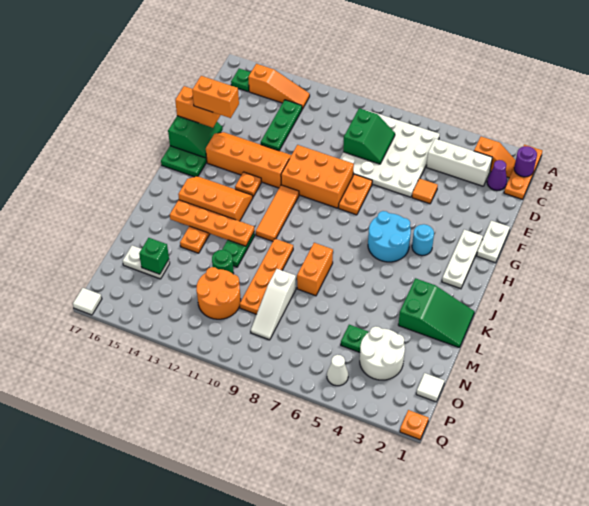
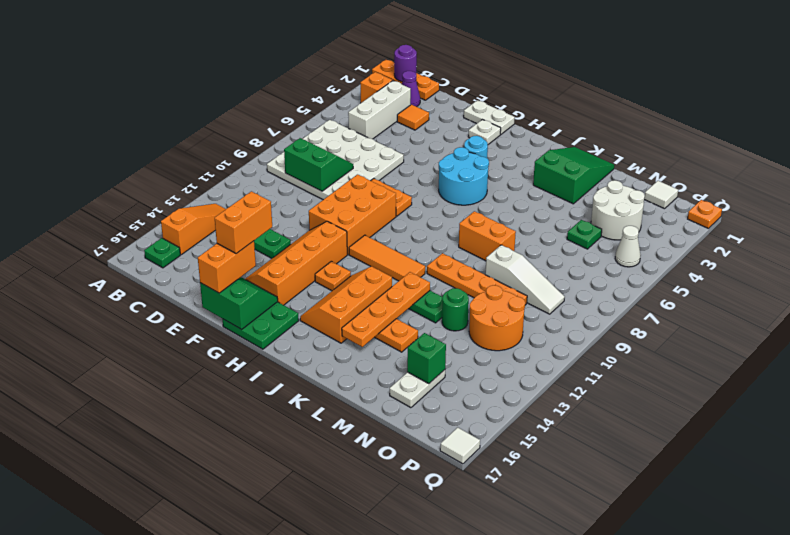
orange tile E5 level 1 -> orange tile D3 level 1
white plate G2:I2 level 1 -> white plate G2 level 1

